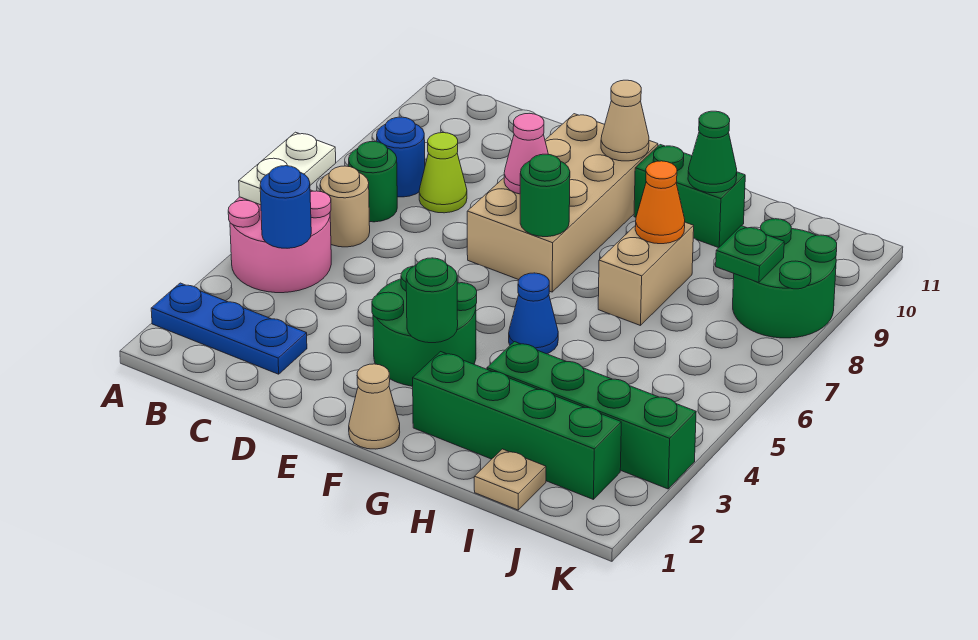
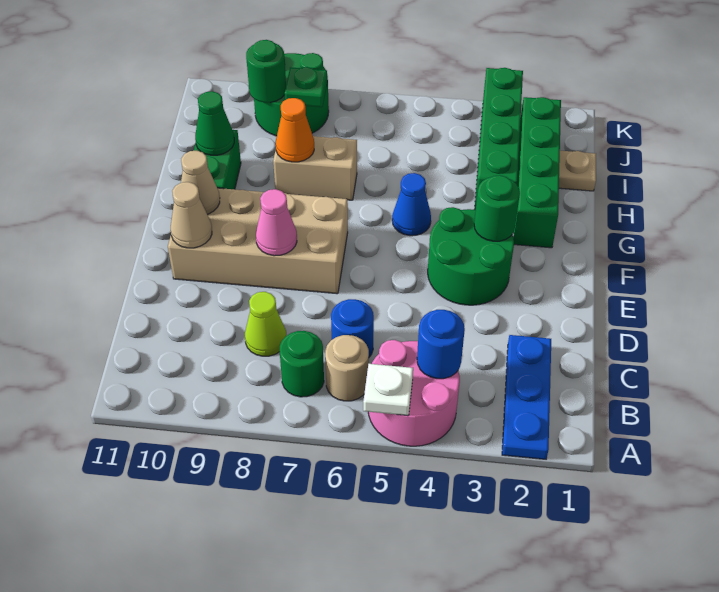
white plate A5:A6 level 2 -> white plate A5 level 2
blue round brick B8 level 1 -> blue round brick C6 level 1
tan cone F1 level 1 -> tan cone E10 level 2
green round brick F7 level 2 -> green round brick J9 level 2

